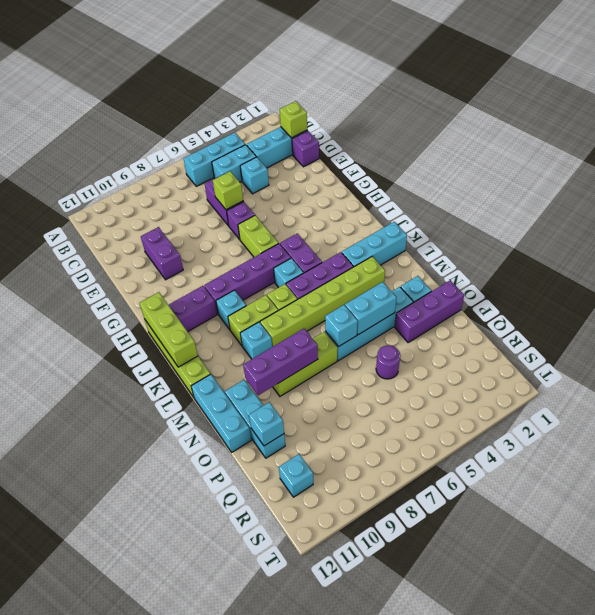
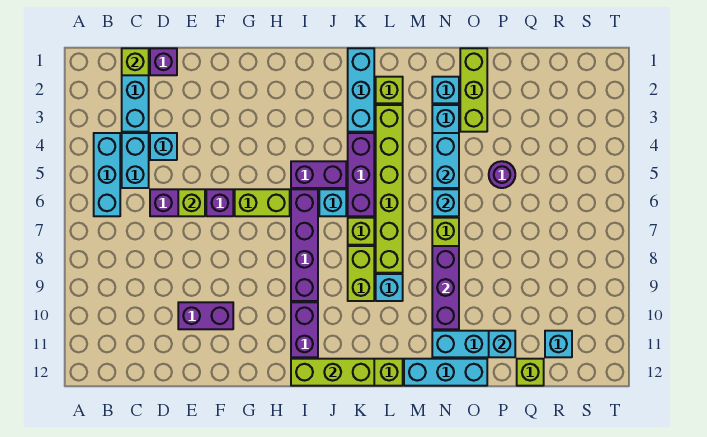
cyan brick J9 level 1 -> none
none -> lime brick L2 level 1
purple brick O1:O3 level 1 -> lime brick O1:O3 level 1
none -> lime brick Q12 level 1

